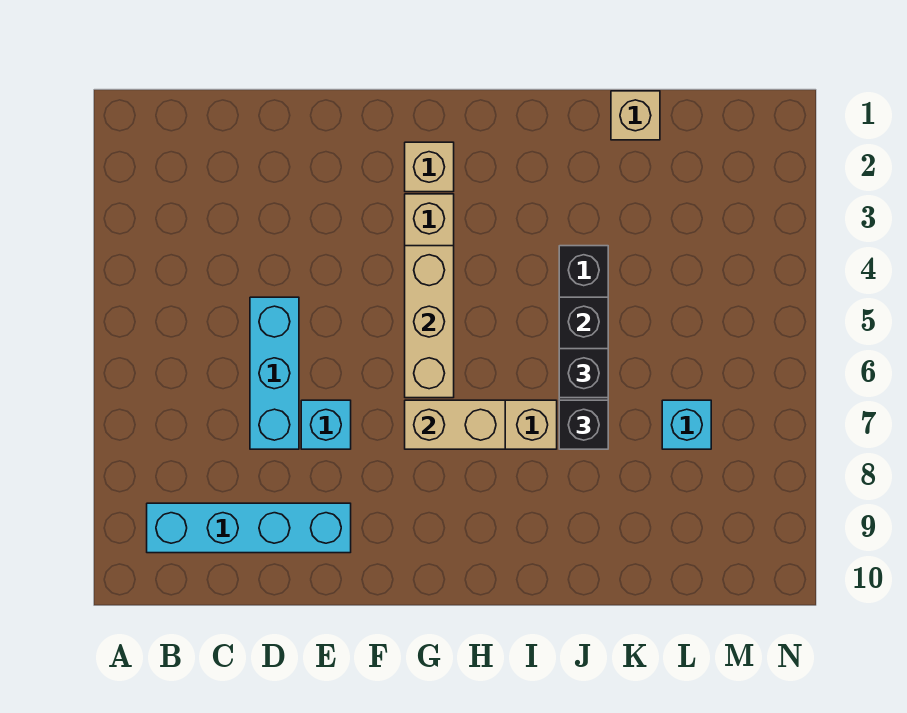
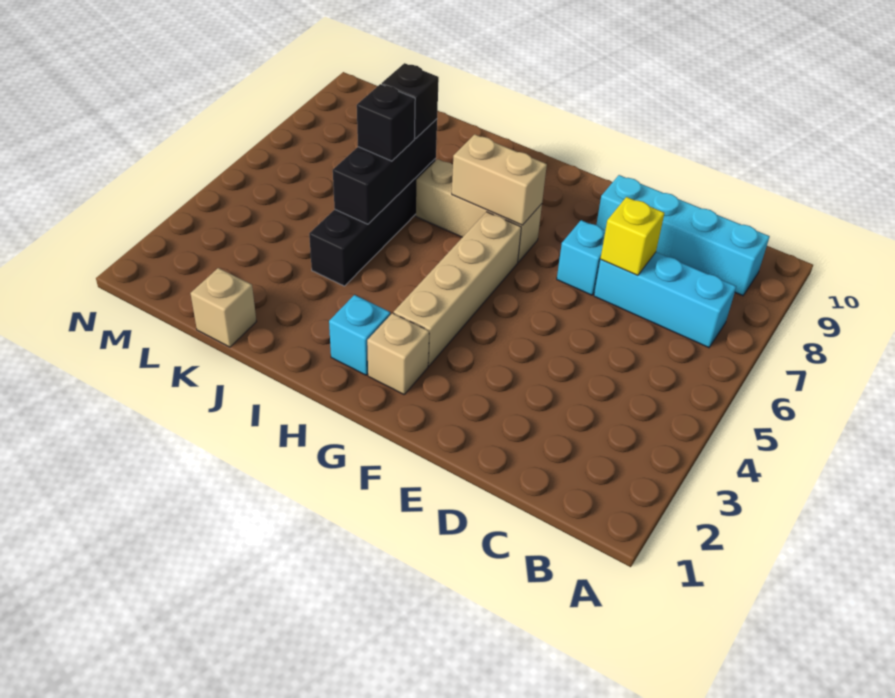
cyan brick D5:D7 level 1 -> cyan brick B7:D7 level 1
none -> yellow brick D7 level 2
tan brick G4:G6 level 2 -> none
cyan brick L7 level 1 -> cyan brick H2 level 1

